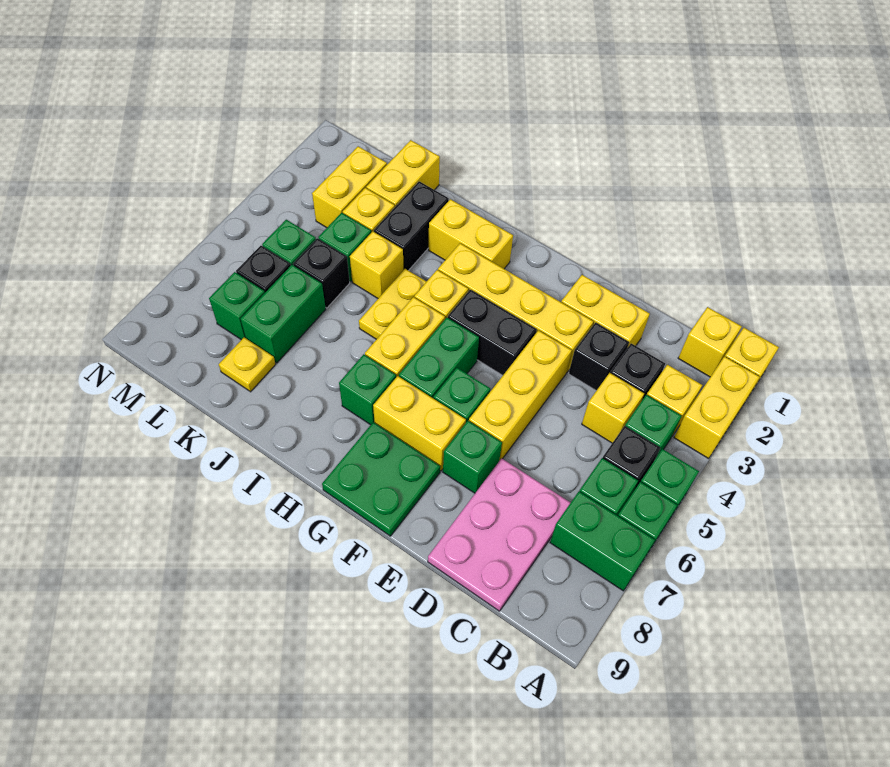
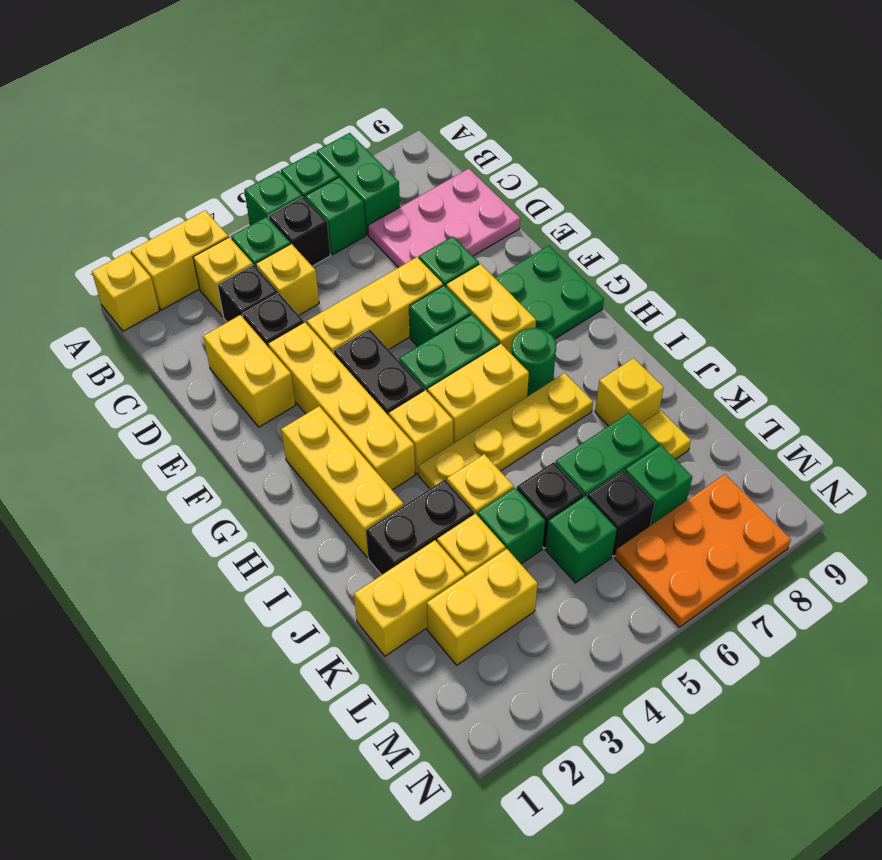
yellow brick B1 level 1 -> yellow brick J8 level 1
yellow brick H2:I2 level 1 -> yellow brick G2:I2 level 1
green brick H7 level 1 -> green round brick H7 level 1
yellow plate I4:I5 level 1 -> yellow plate I4:I7 level 1
none -> orange plate M6:N8 level 1

